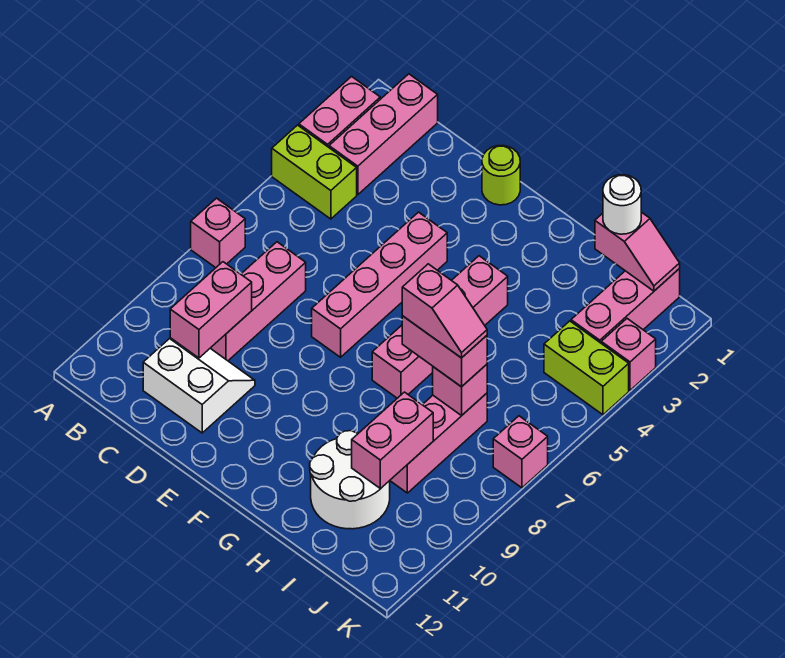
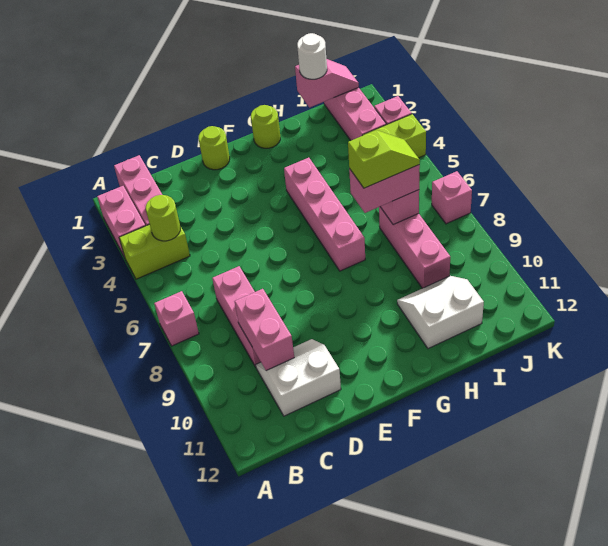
none -> lime round brick B4 level 2
pink brick E4:E7 level 1 -> none
none -> lime round brick G1 level 1
pink slope H7:I7 level 4 top H -> lime slope H7:I7 level 4 top H
white round brick H10:I11 level 1 -> white slope H10:I11 level 1 top 11
pink brick I9:I10 level 2 -> none

